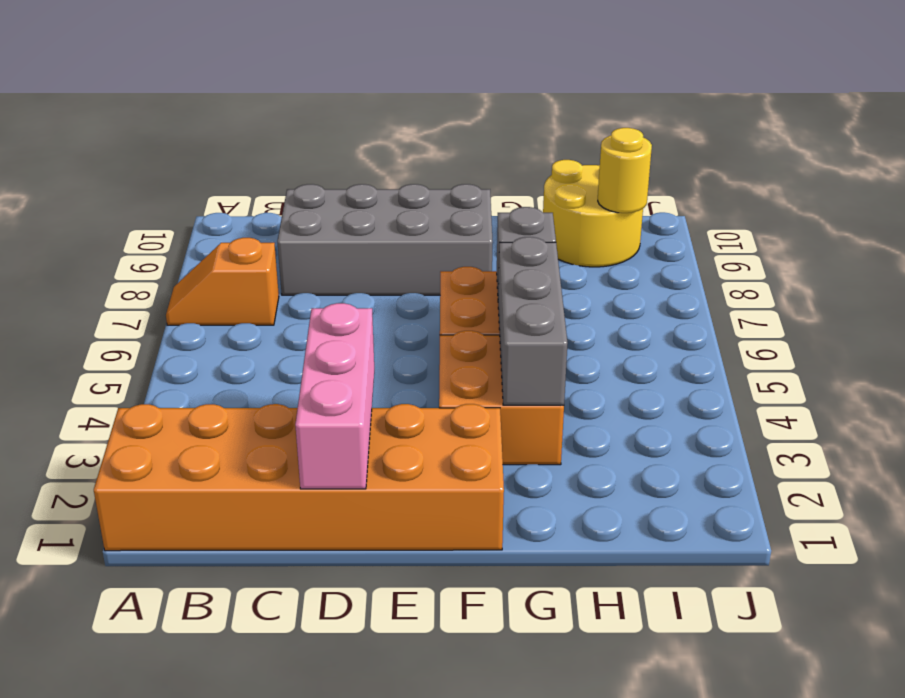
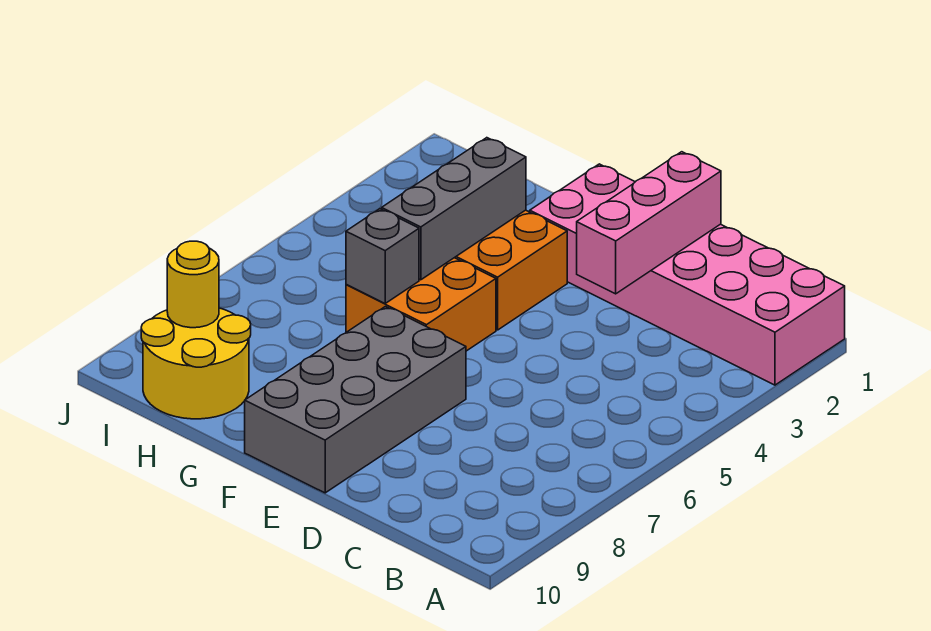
orange brick A1:F2 level 1 -> pink brick A1:F2 level 1
orange slope A7:B7 level 1 top B -> none
grey brick C8:F9 level 1 -> grey brick E7:F10 level 1

